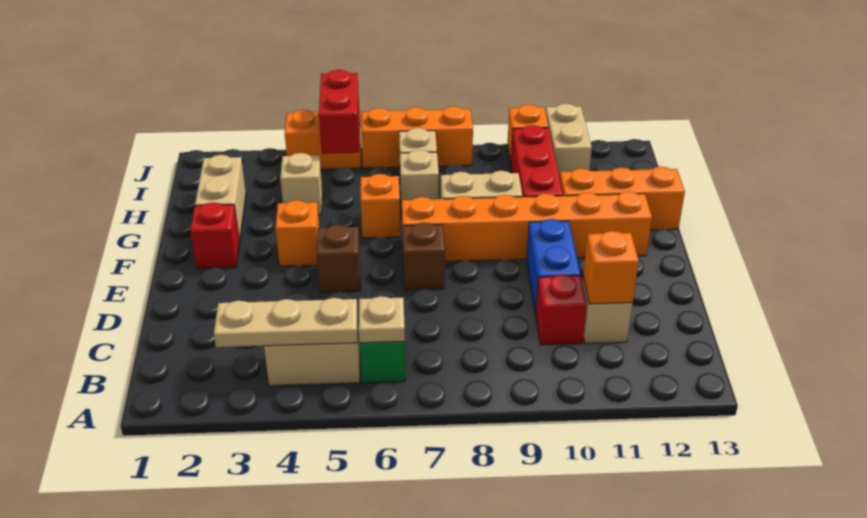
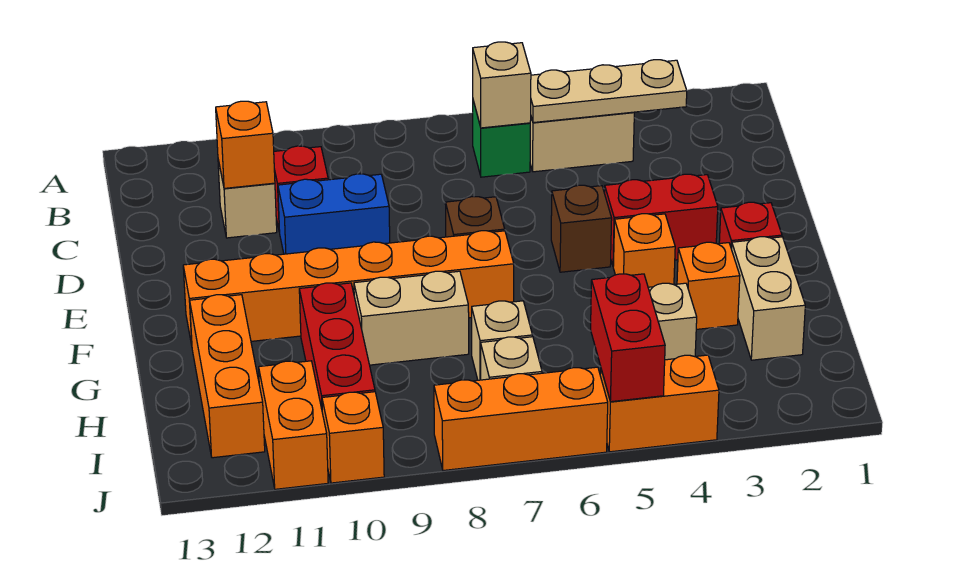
tan plate B6 level 2 -> tan brick B6 level 2
blue brick D10:E10 level 1 -> blue brick D9:D10 level 1
none -> red brick E3:E4 level 1
orange brick G6 level 1 -> orange brick G3 level 1
orange brick G11:G13 level 1 -> orange brick G12:I12 level 1
tan brick I11:J11 level 1 -> orange brick I11:J11 level 1

